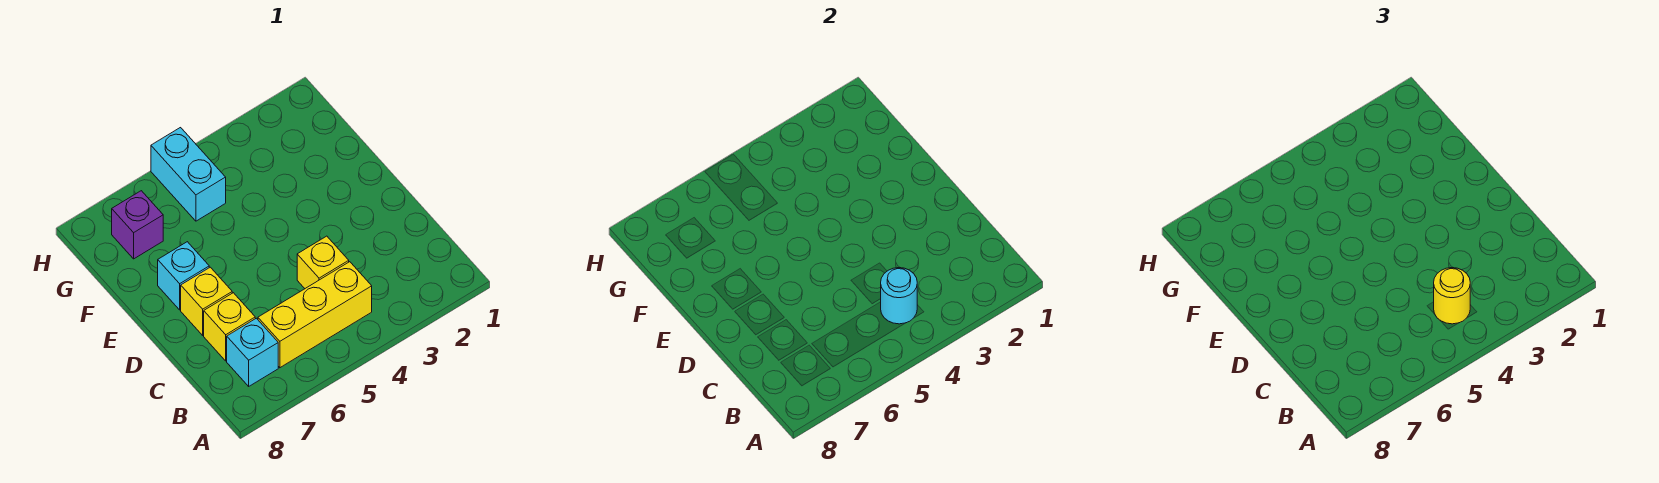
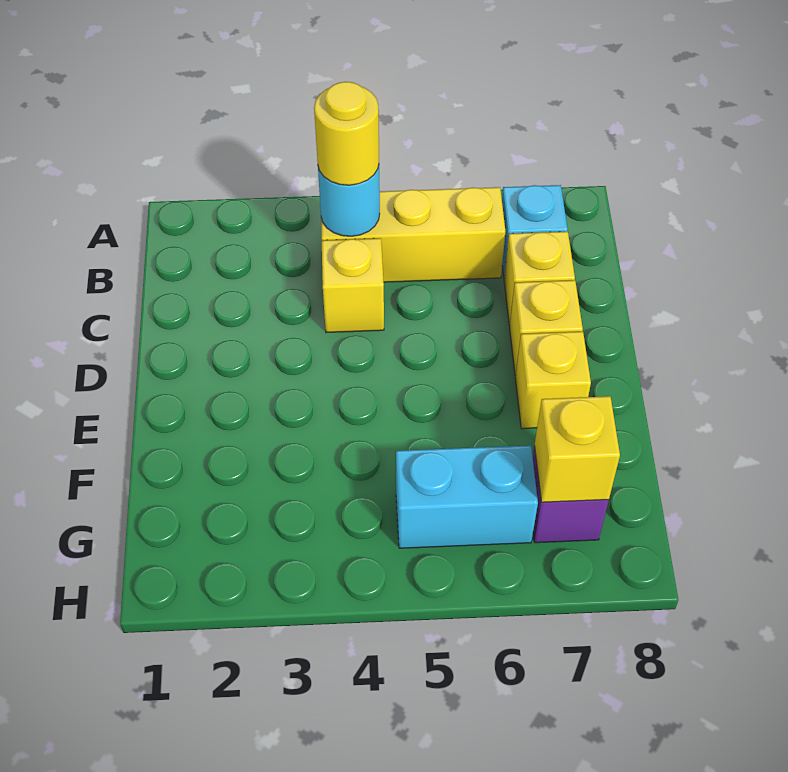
cyan brick E7 level 1 -> yellow brick E7 level 1
cyan brick G5:H5 level 1 -> cyan brick G5:G6 level 1
none -> yellow brick G7 level 2

